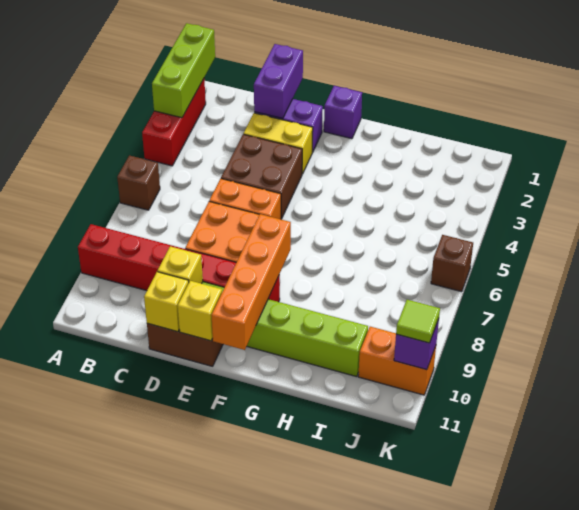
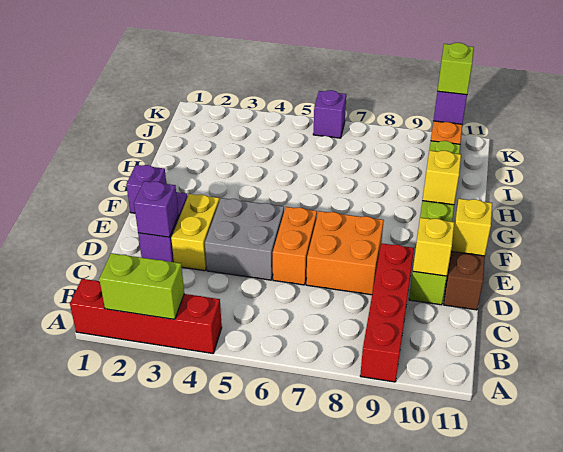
lime brick A1:A3 level 2 -> lime brick A2:A3 level 2
red brick A2:A4 level 1 -> red brick A1:A4 level 1
brown brick A6 level 1 -> none
red brick A9:F9 level 1 -> red brick A9:D9 level 1
purple brick D1:D2 level 2 -> purple brick D2 level 2
brown brick D4:E5 level 1 -> grey brick D4:E5 level 1
yellow brick D11 level 2 -> yellow brick G10 level 2
orange brick F8:F11 level 2 -> none
brown brick K6 level 1 -> purple brick K6 level 1
lime tile K10 level 3 -> lime brick K10 level 3

